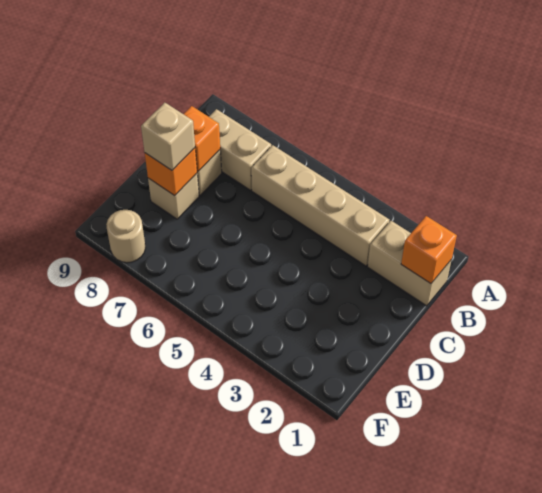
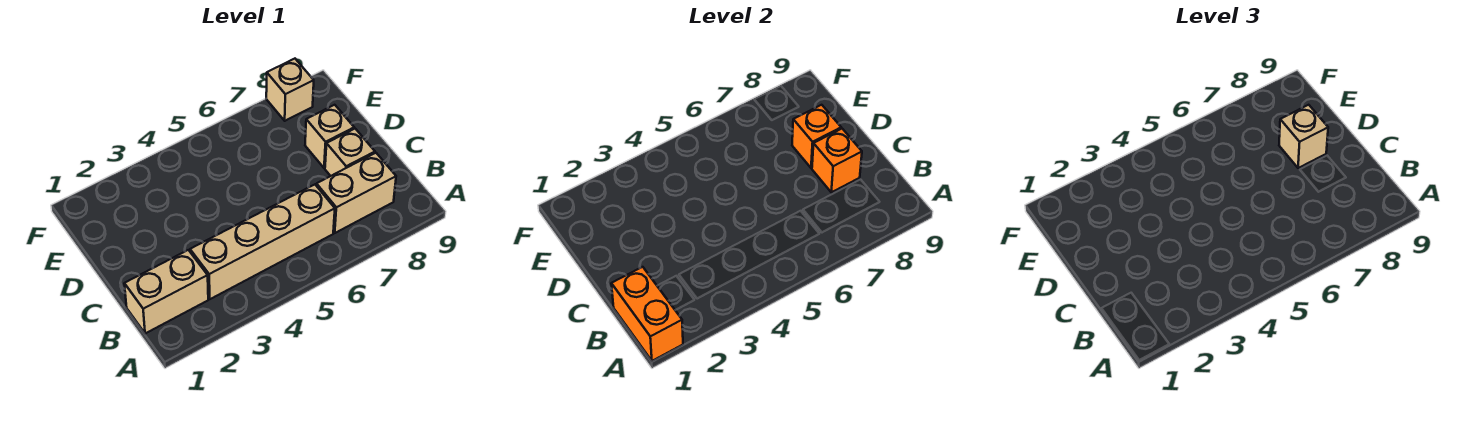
orange brick B1 level 2 -> orange brick A1:B1 level 2
tan round brick F8 level 1 -> tan brick F8 level 1

